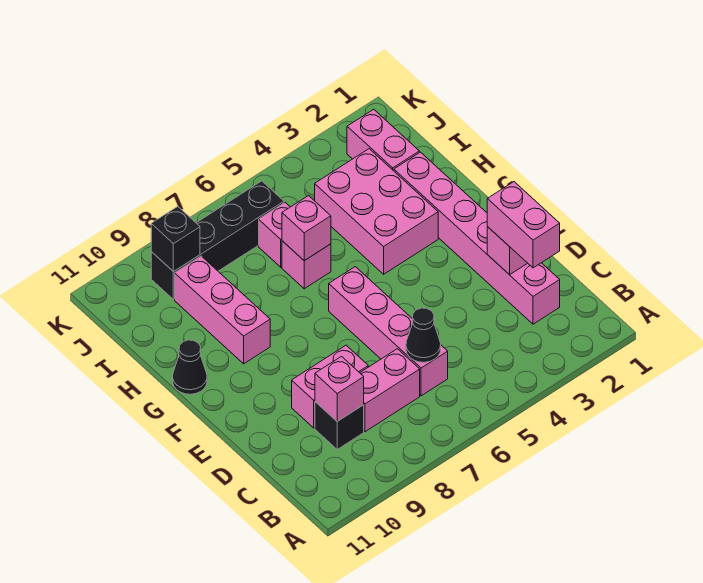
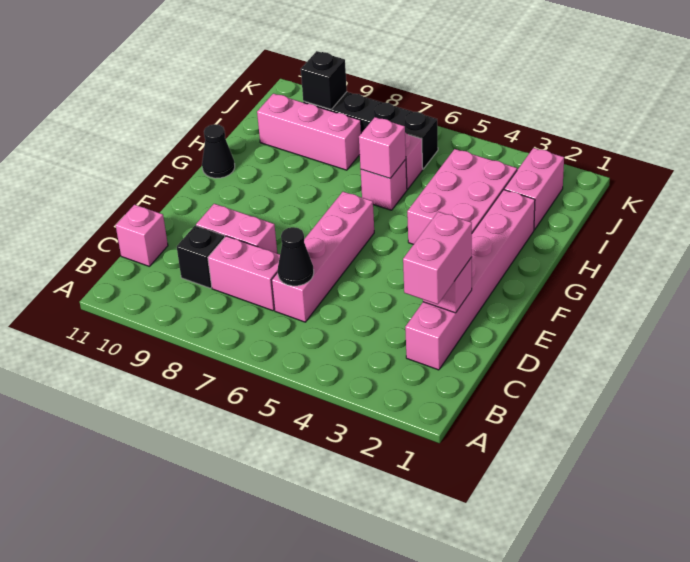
pink brick C9 level 2 -> pink brick C11 level 1
pink brick G9:I9 level 1 -> pink brick I8:I10 level 1

